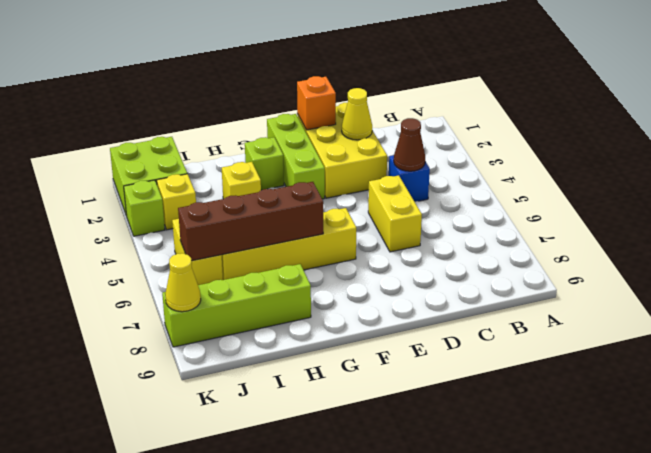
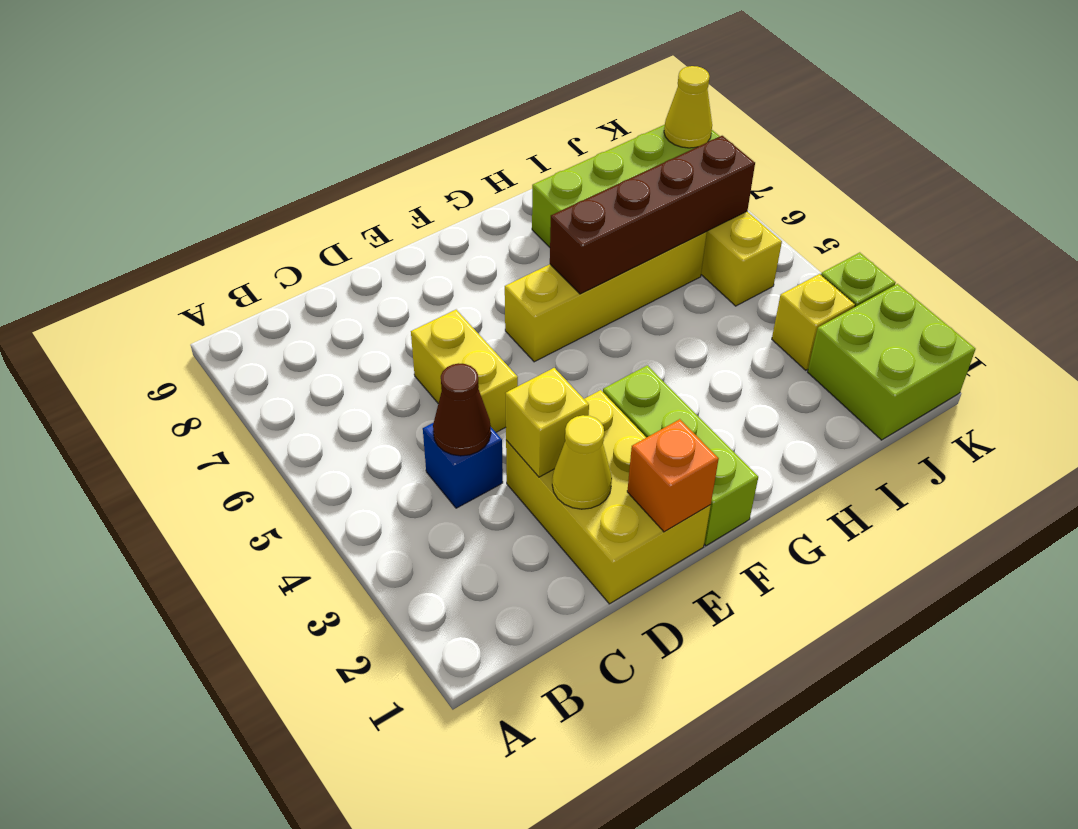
lime brick G2 level 1 -> none
yellow brick H3 level 1 -> yellow brick D3 level 2

